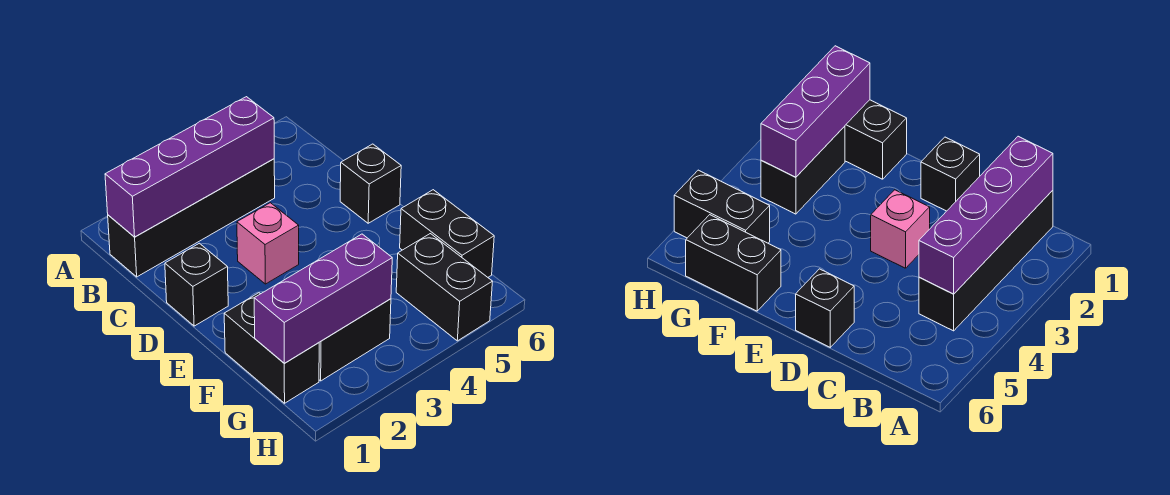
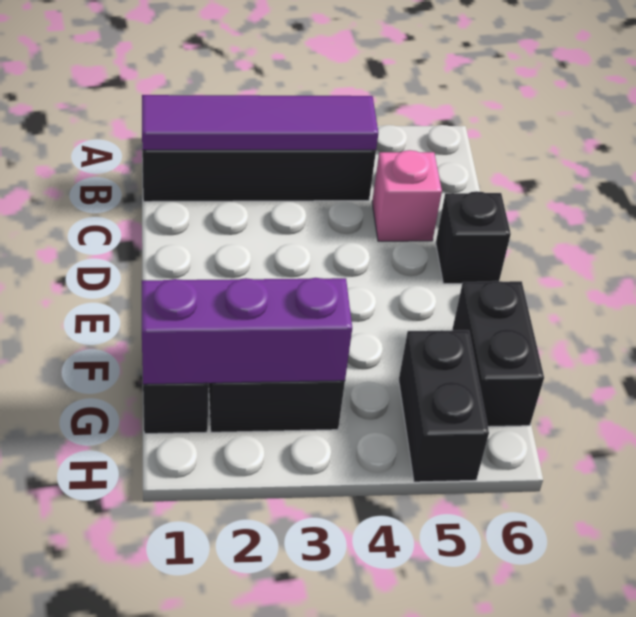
purple brick B1:B4 level 2 -> purple tile B1:B4 level 2
black brick D1 level 1 -> none
pink brick D3 level 1 -> pink brick C5 level 1

